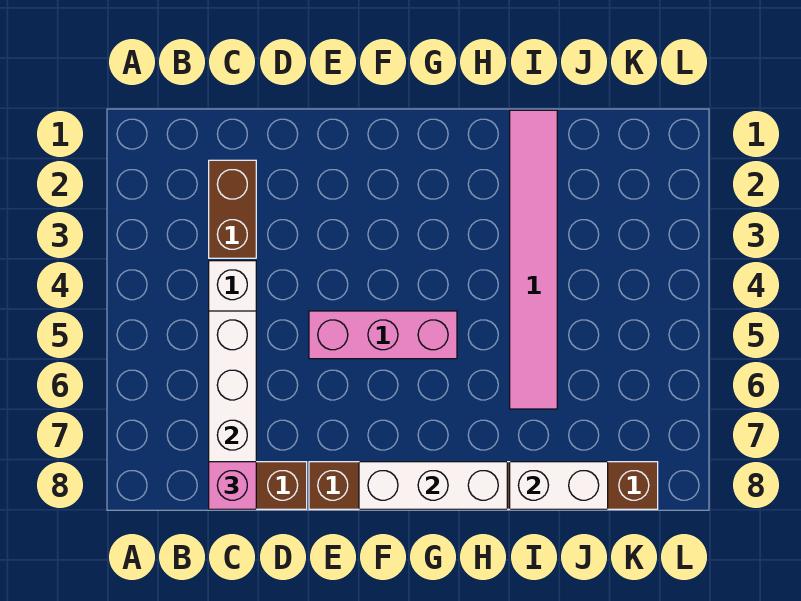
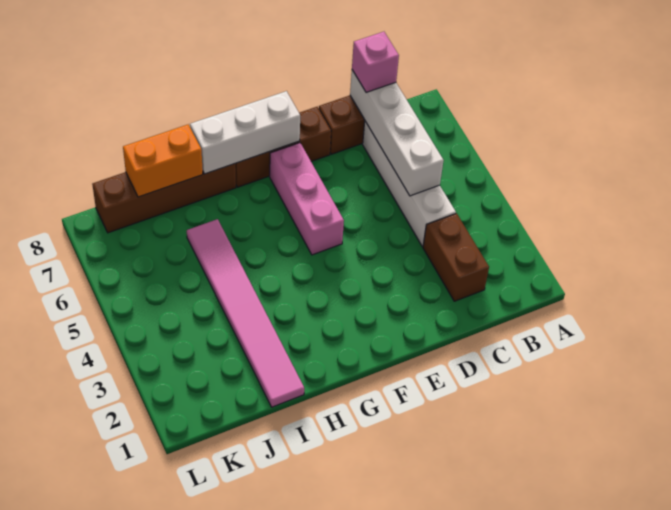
pink brick E5:G5 level 1 -> pink brick F5:F7 level 1
white brick I8:J8 level 2 -> orange brick I8:J8 level 2

